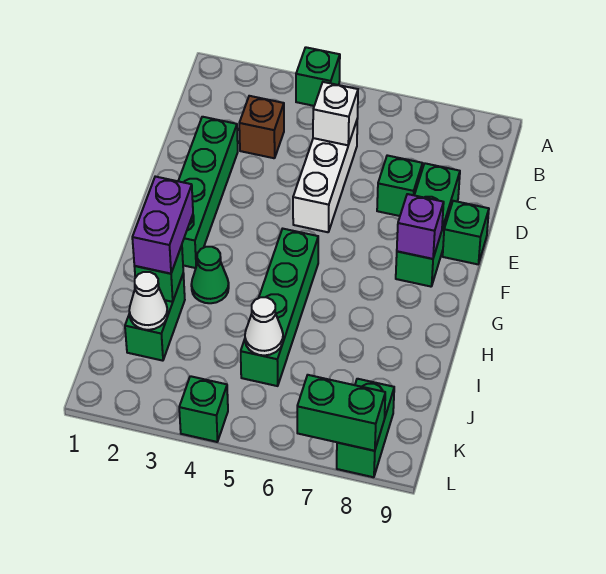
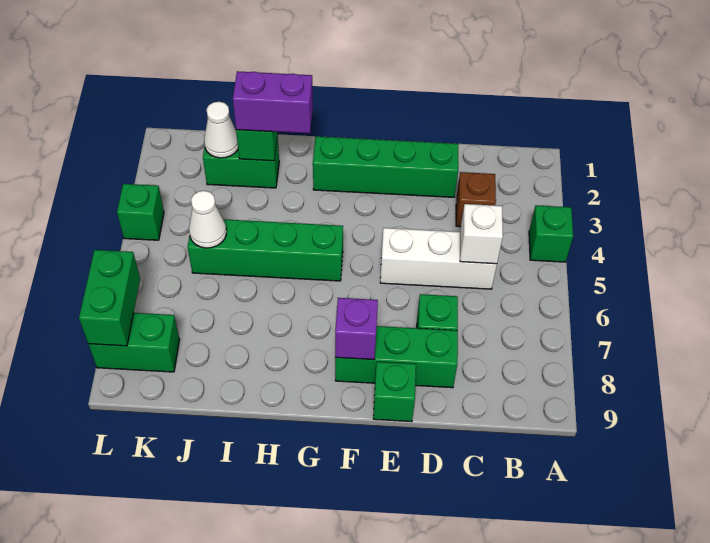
green cone H3 level 1 -> none

